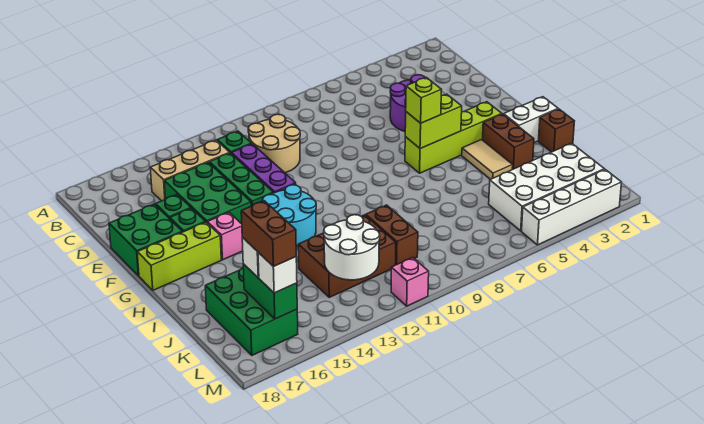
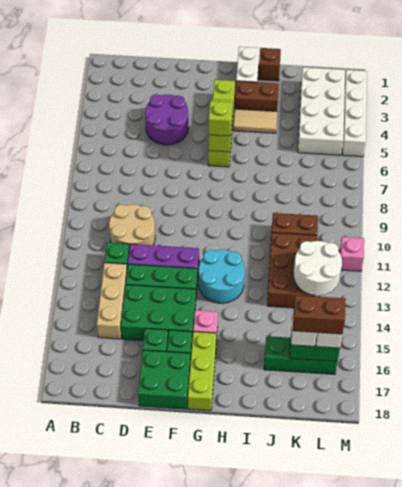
green brick J16:L17 level 1 -> green brick J16:L16 level 1

